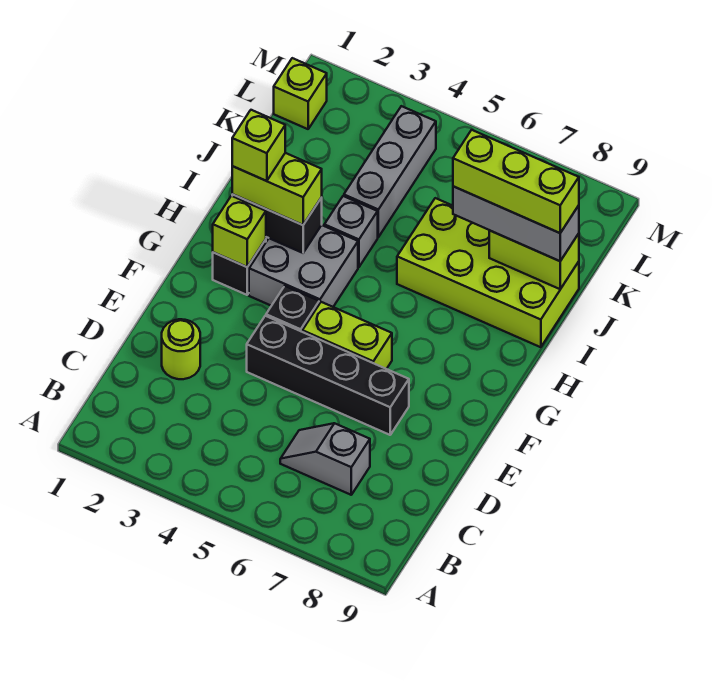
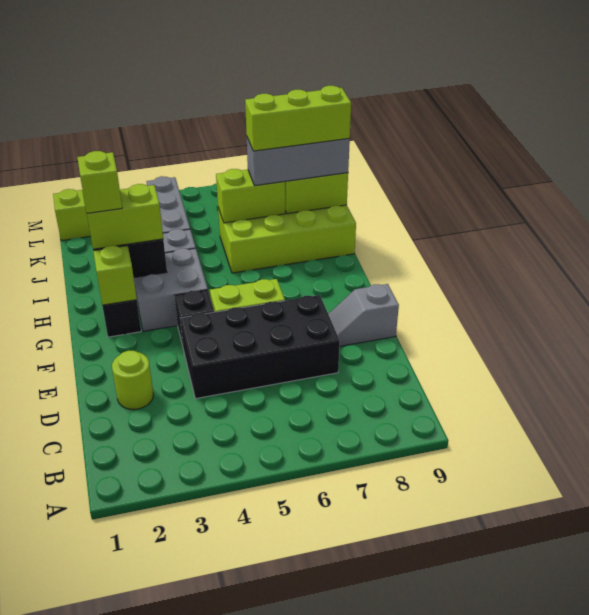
grey slope C6:C7 level 1 top 7 -> grey slope E8:E9 level 1 top 9
black brick E4:E7 level 1 -> black brick D4:E7 level 1
none -> lime brick J6:J7 level 2

